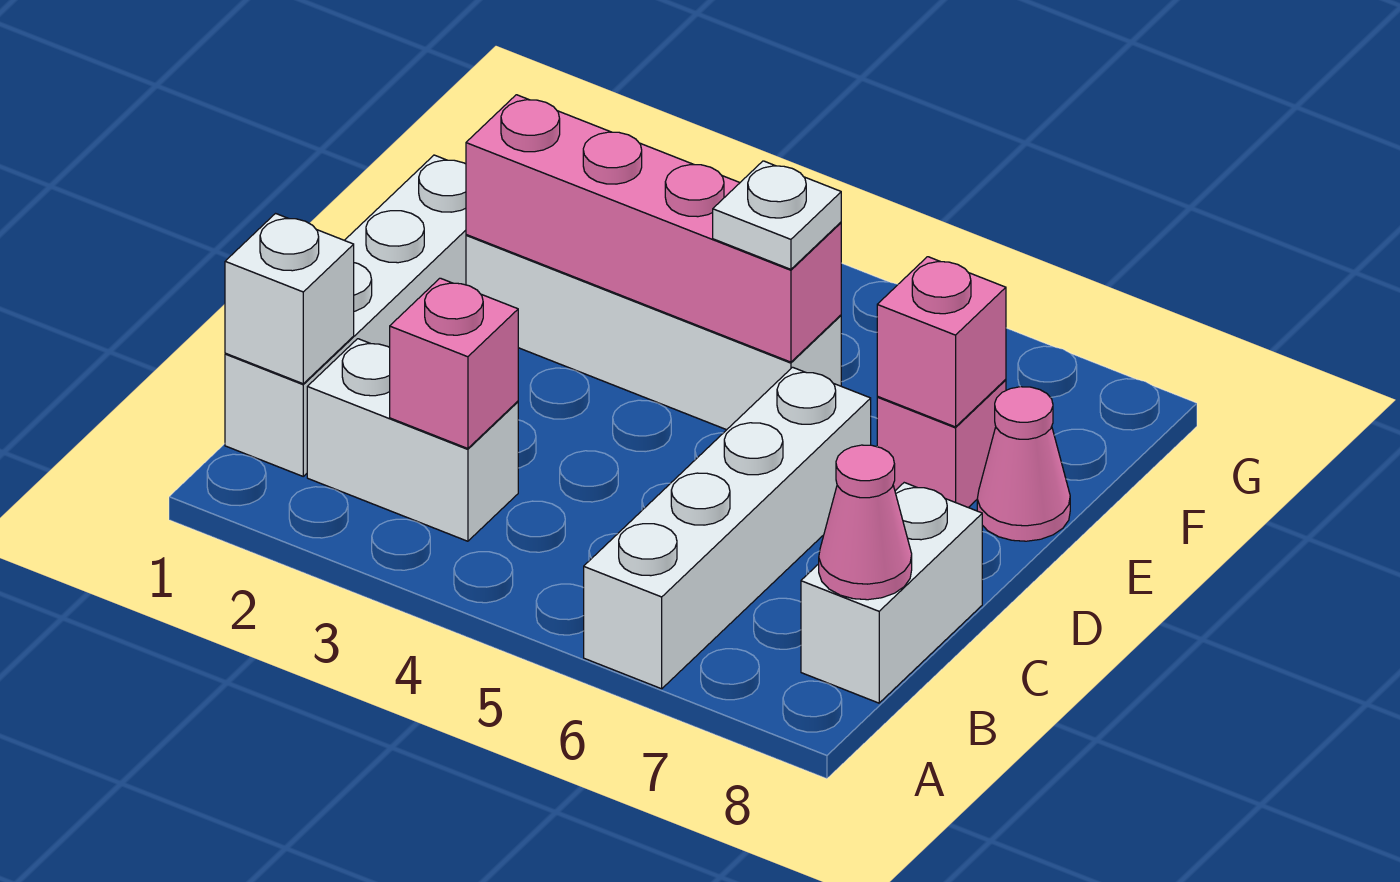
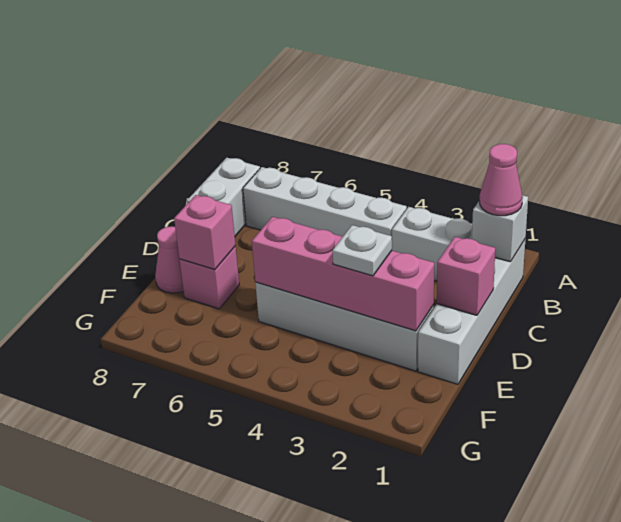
white brick A6:D6 level 1 -> white brick B4:B7 level 1
pink brick B3 level 2 -> pink brick D1 level 2
pink cone B8 level 2 -> pink cone B1 level 3
white plate E5 level 3 -> white plate E3 level 3

